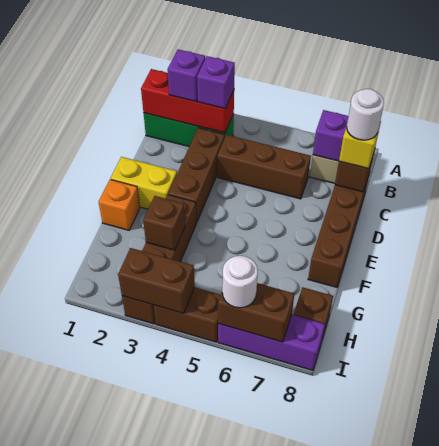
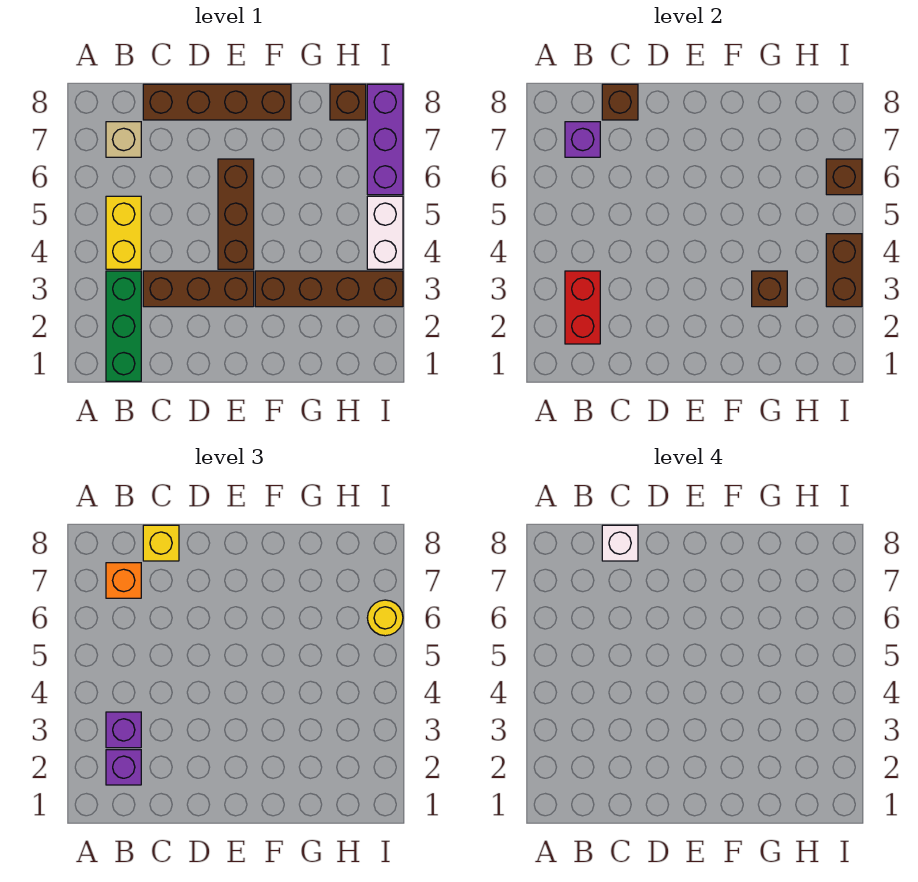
red brick B1:B3 level 2 -> red brick B2:B3 level 2
brown brick C4:C6 level 1 -> brown brick E4:E6 level 1
white round brick C8 level 4 -> white brick C8 level 4
yellow brick E1:E2 level 1 -> yellow brick B4:B5 level 1
orange brick F1 level 1 -> orange brick B7 level 3
brown brick I4:I5 level 1 -> white brick I4:I5 level 1
brown brick I6:I7 level 2 -> brown brick I6 level 2
white round brick I6 level 3 -> yellow round brick I6 level 3

